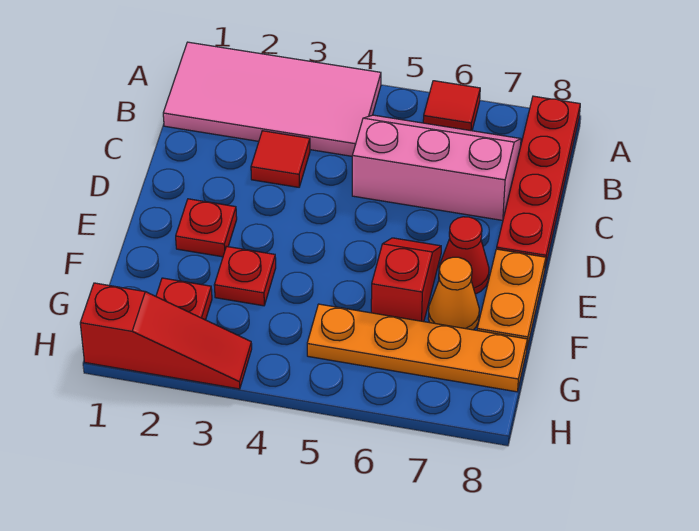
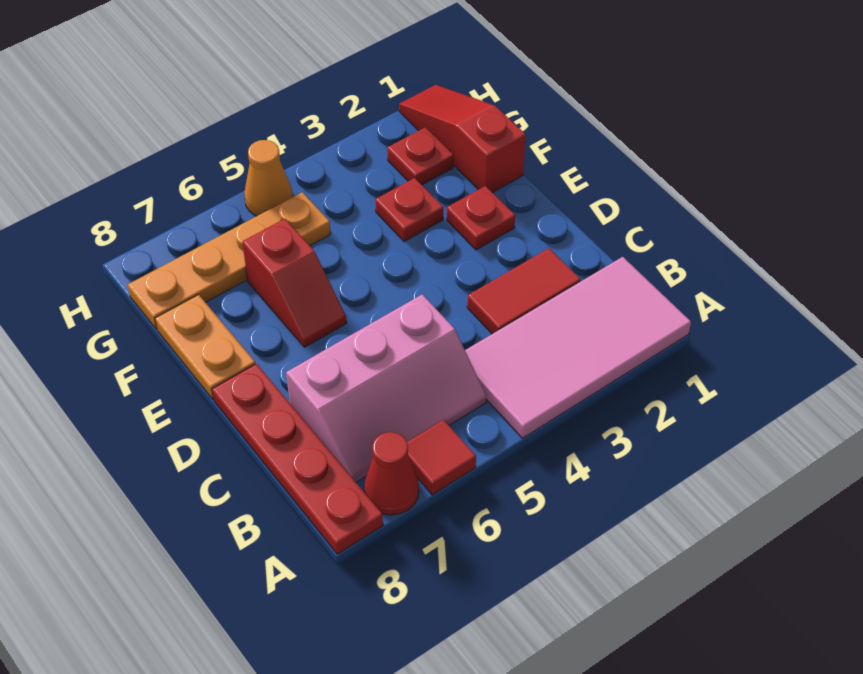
red tile C3 level 1 -> red tile C2:C3 level 1
red cone E7 level 1 -> red cone A7 level 1
orange cone F7 level 1 -> orange cone H5 level 1
red slope H1:H3 level 1 top 1 -> red slope F1:H1 level 1 top F

